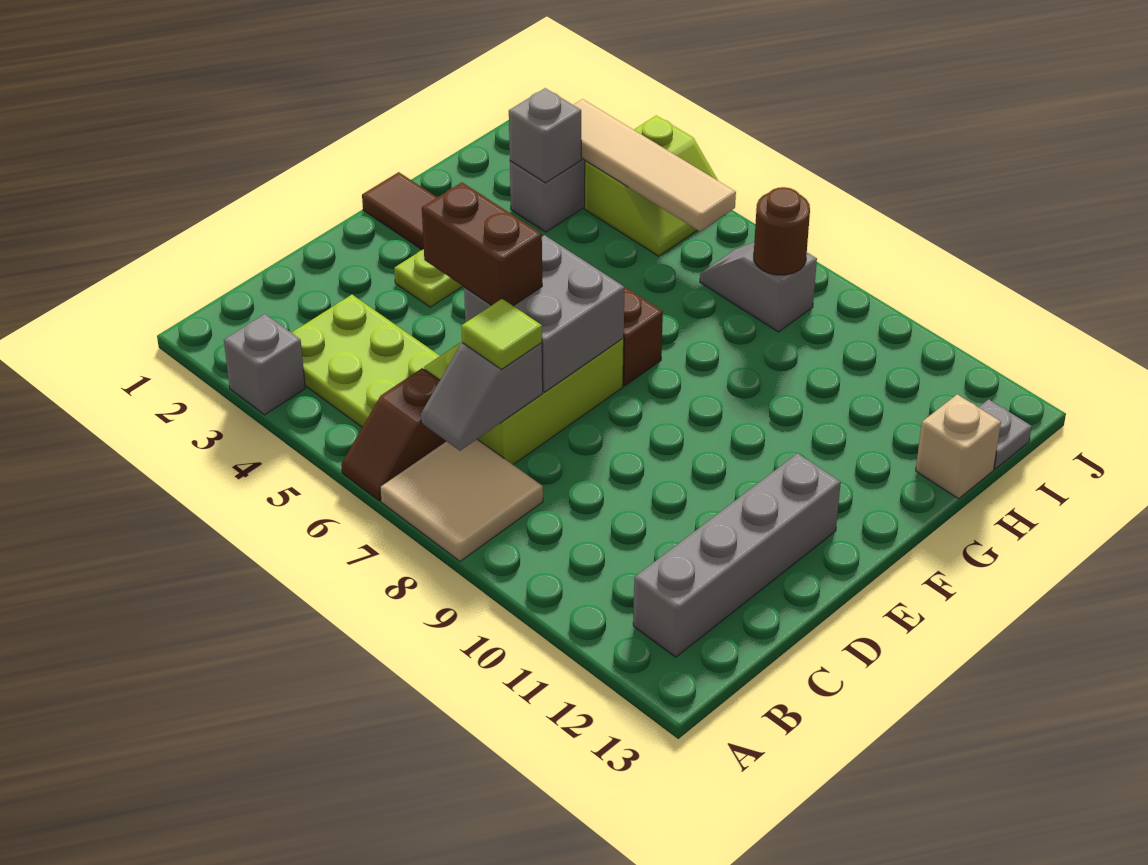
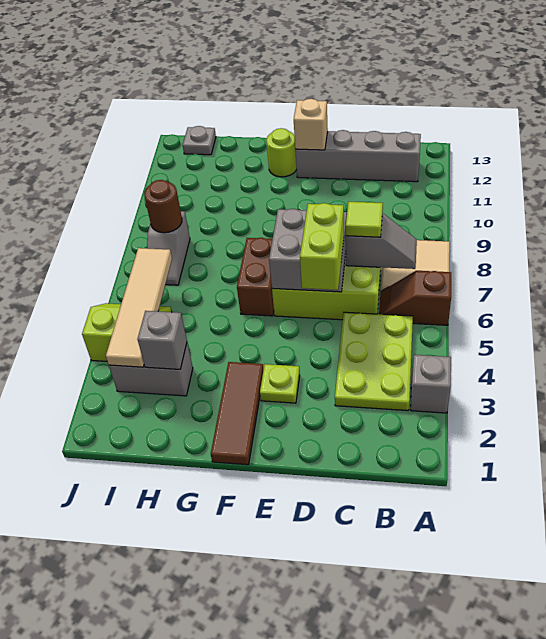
brown slope A6:B6 level 1 top B -> brown slope A6:B6 level 1 top A
brown brick D5:D6 level 3 -> lime brick D5:D6 level 3
none -> lime round brick F12 level 1
tan brick H13 level 1 -> tan brick E12 level 2

